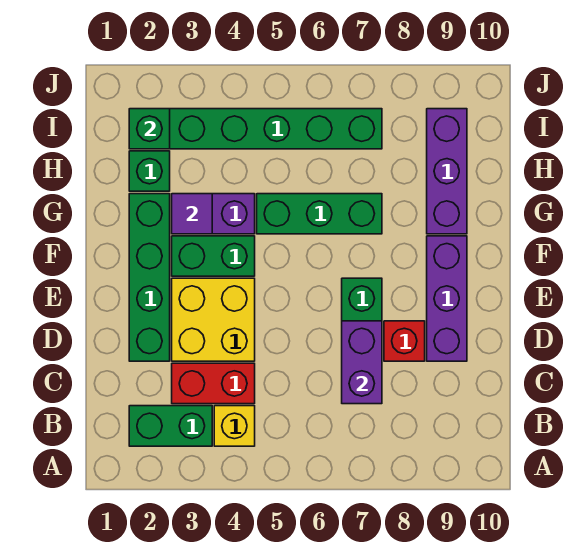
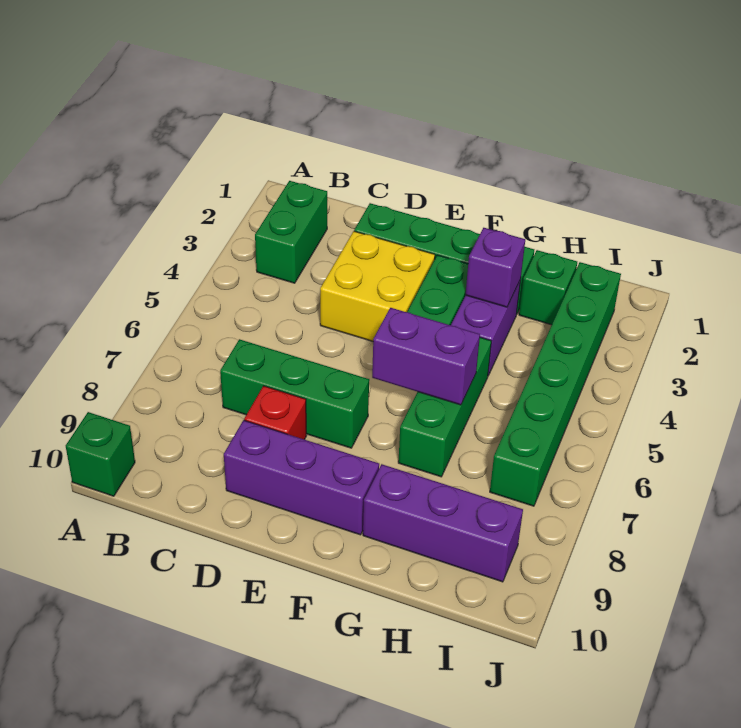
yellow brick B4 level 1 -> none
red brick C3:C4 level 1 -> none
purple brick C7:D7 level 2 -> purple brick F6:G6 level 2
purple tile G3 level 2 -> purple brick G3 level 2
green brick I2 level 2 -> green brick A10 level 1

